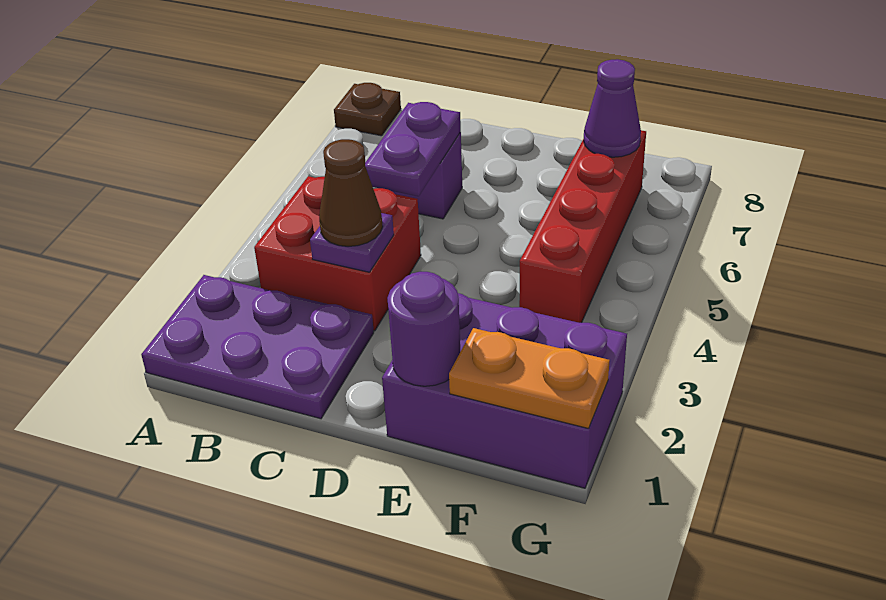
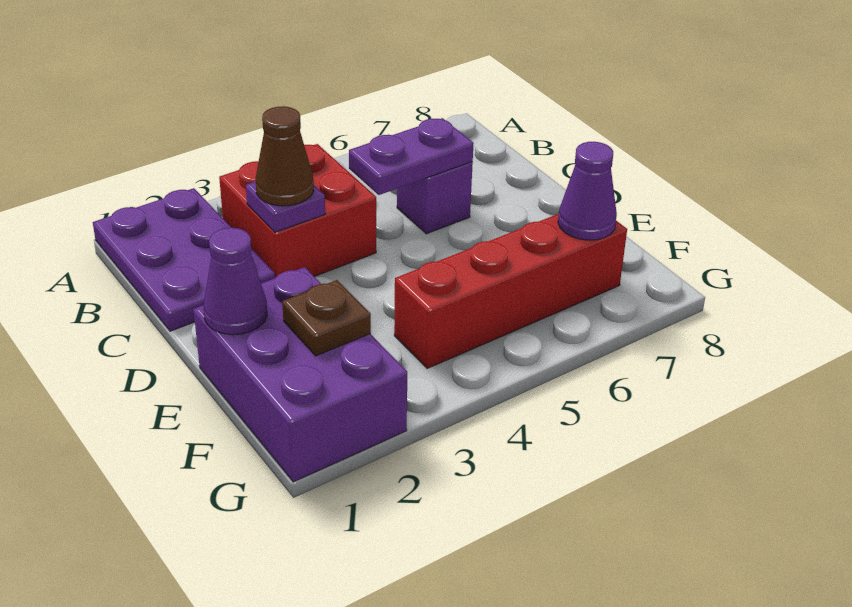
brown plate A8 level 1 -> brown plate F2 level 2
purple round brick E1 level 2 -> purple cone E1 level 2
orange plate F1:G1 level 2 -> none

